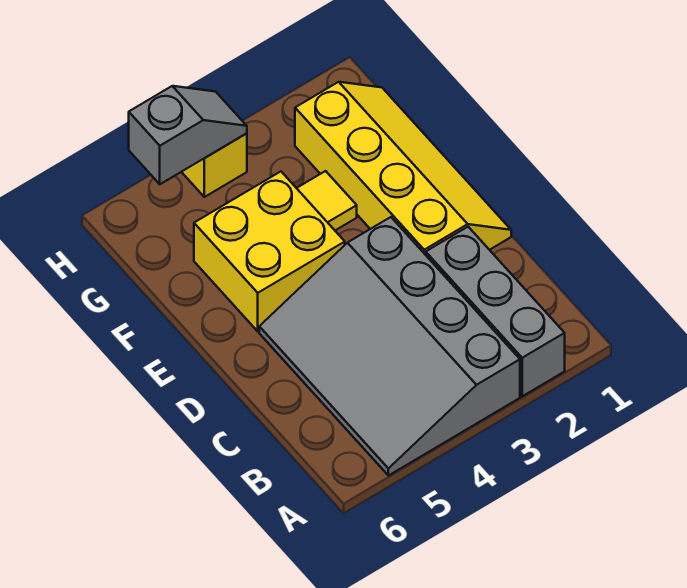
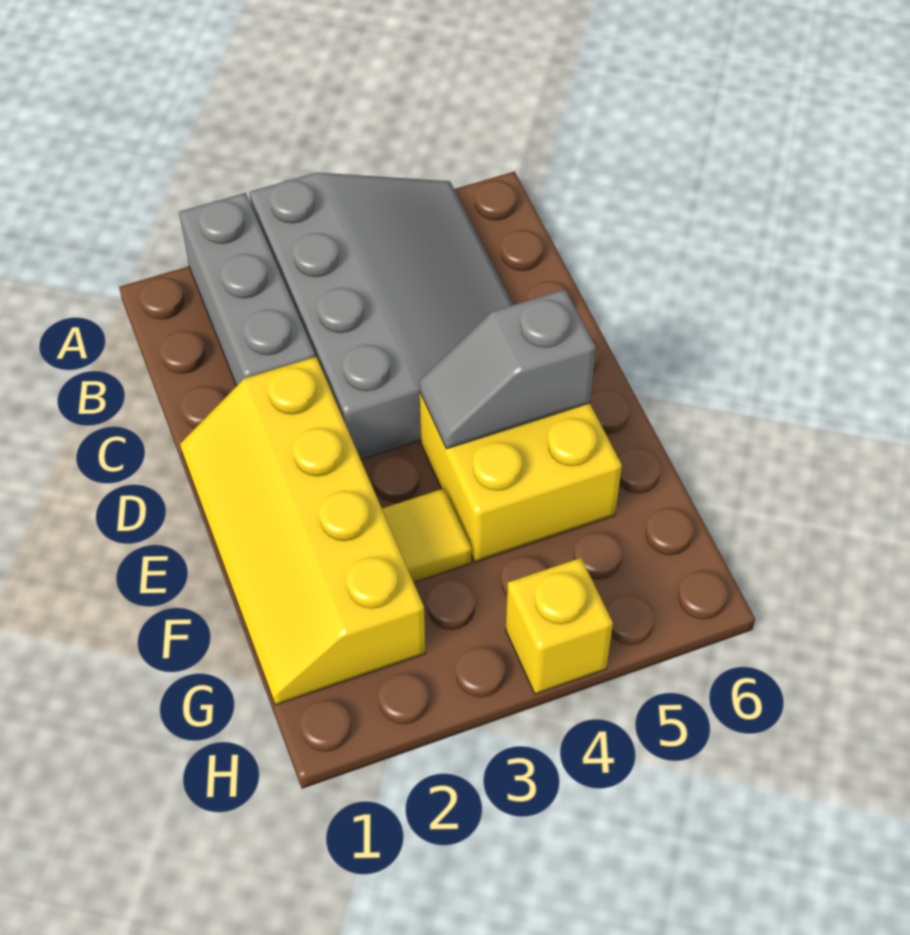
grey slope H4:H5 level 2 top 5 -> grey slope E4:E5 level 2 top 5

